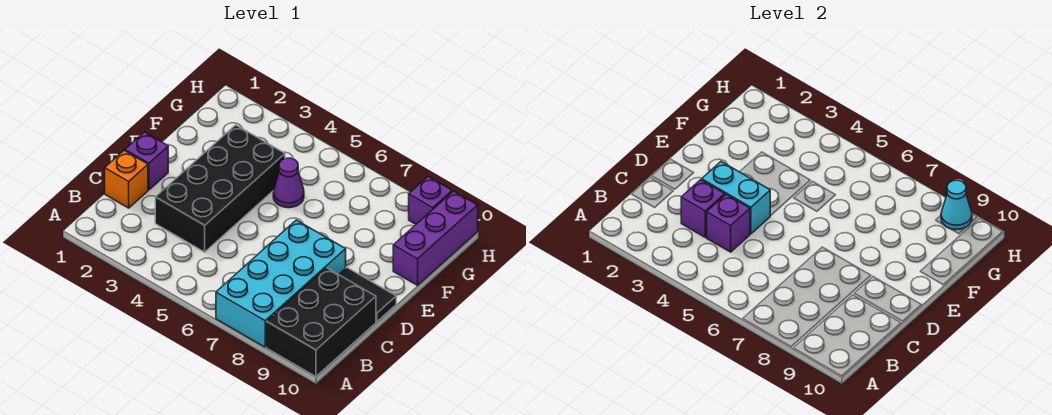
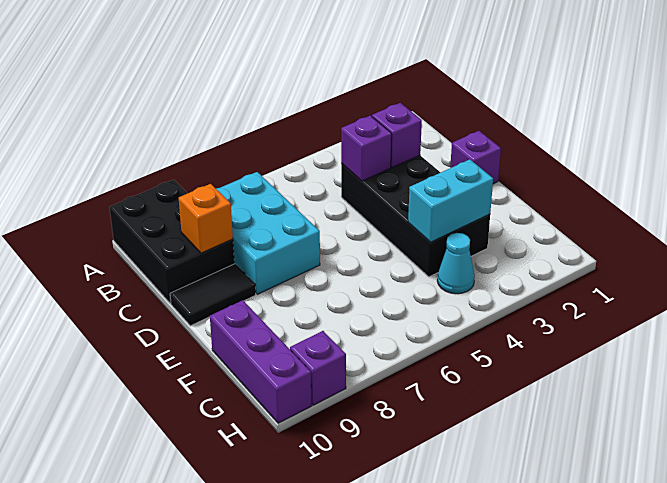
cyan brick A7:D8 level 1 -> cyan brick B7:D8 level 1
orange brick C1 level 1 -> orange brick C9 level 2
cyan brick D3:D4 level 2 -> cyan brick F3:F4 level 2
purple cone F5 level 1 -> none
cyan cone H9 level 2 -> cyan cone G4 level 1

